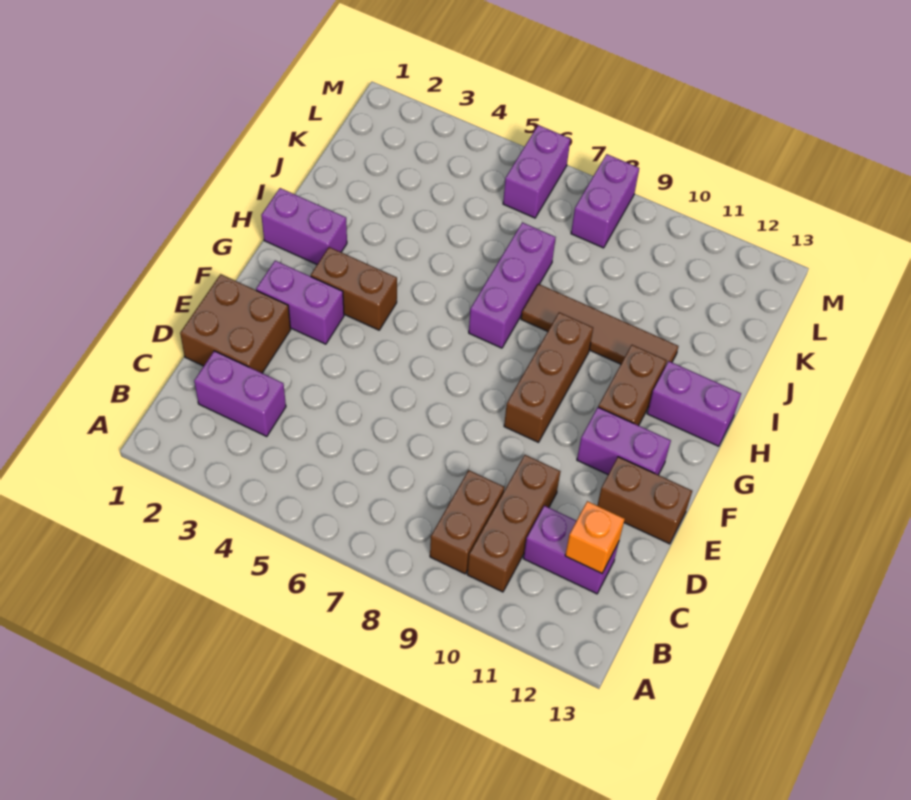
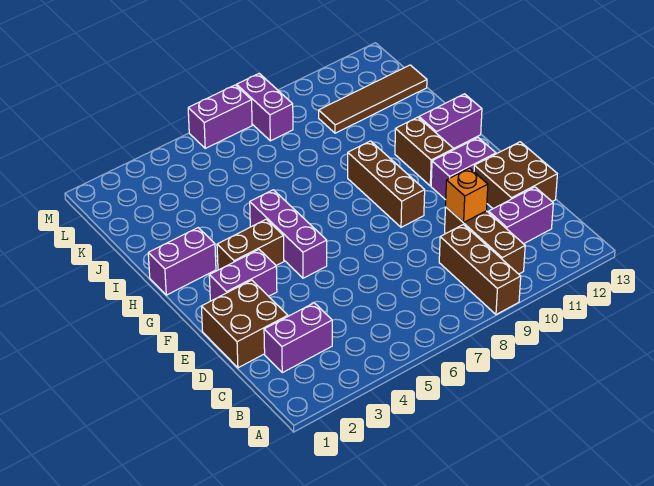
brown brick B9:C9 level 1 -> brown brick A9:C9 level 1
orange brick C12 level 2 -> orange brick D10 level 2
brown brick E12:E13 level 1 -> brown brick D12:E13 level 1
purple brick H7:J7 level 1 -> purple brick F5:H5 level 1
brown tile I8:I11 level 1 -> brown tile K10:K13 level 1
purple brick L6:M6 level 1 -> purple brick M6:M7 level 1

